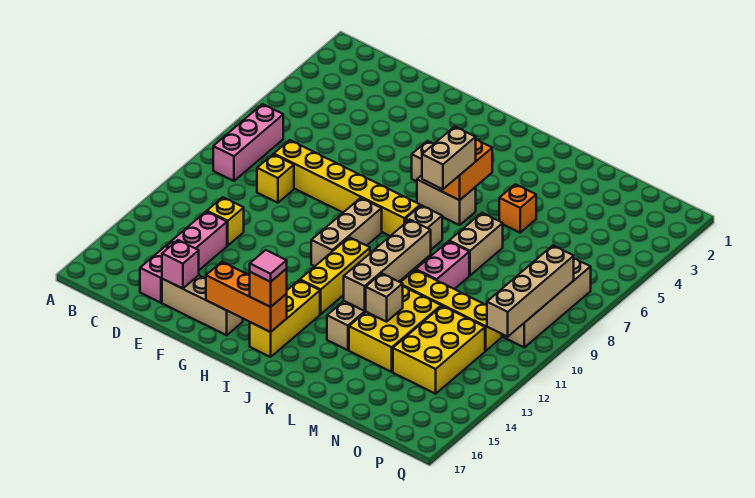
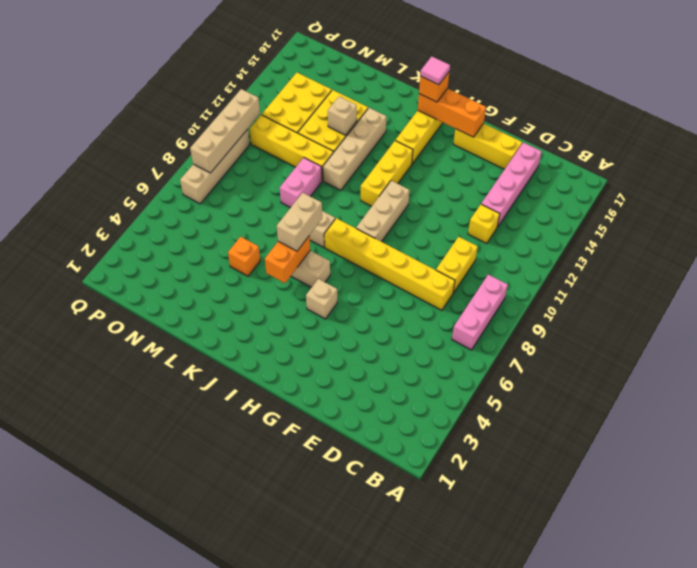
yellow brick D9 level 1 -> yellow brick D9:D10 level 1
tan brick E16:G16 level 1 -> yellow brick E16:G16 level 1
pink brick E16 level 2 -> none
tan brick K10:K13 level 2 -> none
tan brick L7:L8 level 1 -> none

